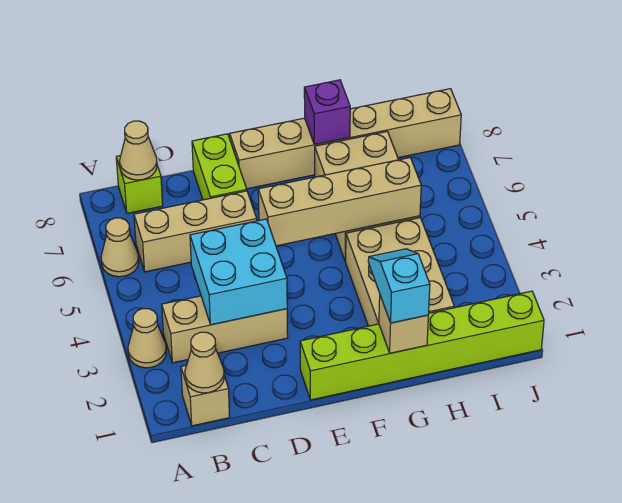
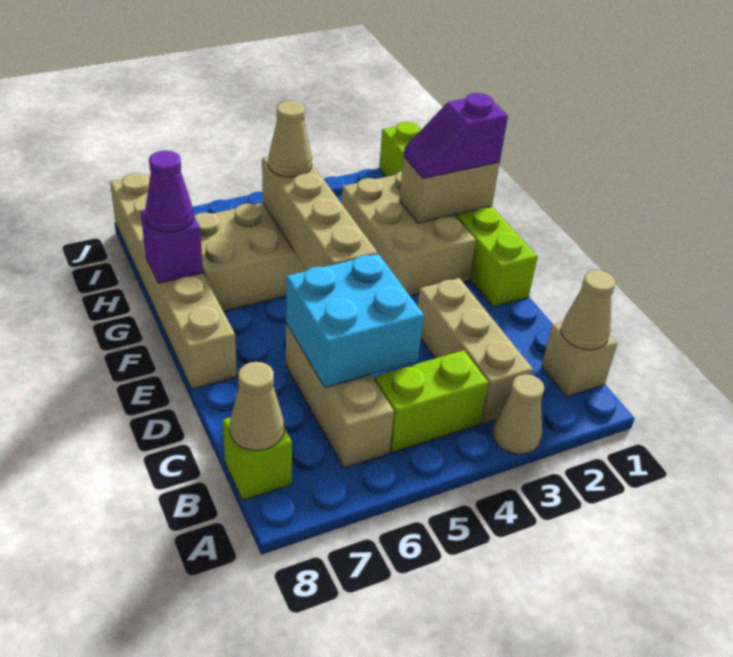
tan cone A6 level 1 -> tan cone H5 level 3
cyan brick C3:D4 level 2 -> cyan brick C5:D6 level 2
lime brick D7:D8 level 1 -> lime brick B4:B5 level 1
tan brick G1 level 2 -> tan brick G1:G2 level 2
cyan slope G1:G2 level 3 top 1 -> purple slope G1:G2 level 3 top 1
tan brick G2:H4 level 1 -> tan brick F2:H3 level 1
none -> purple cone G8 level 3

